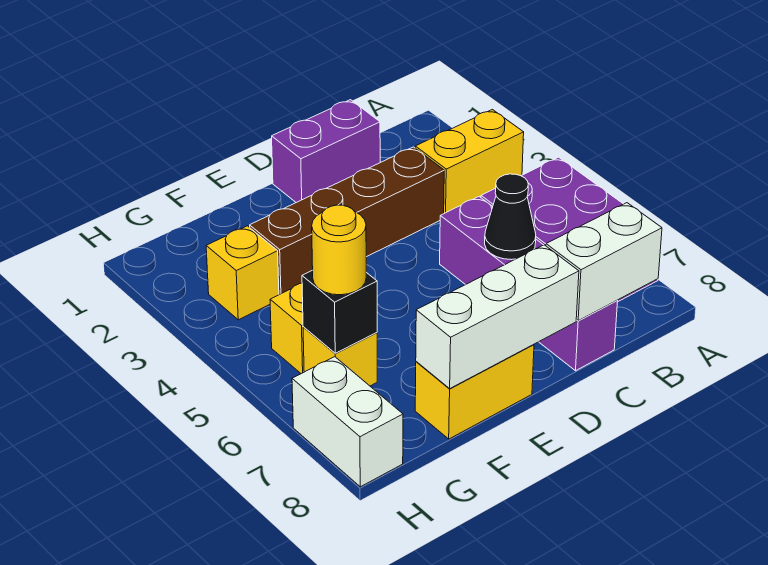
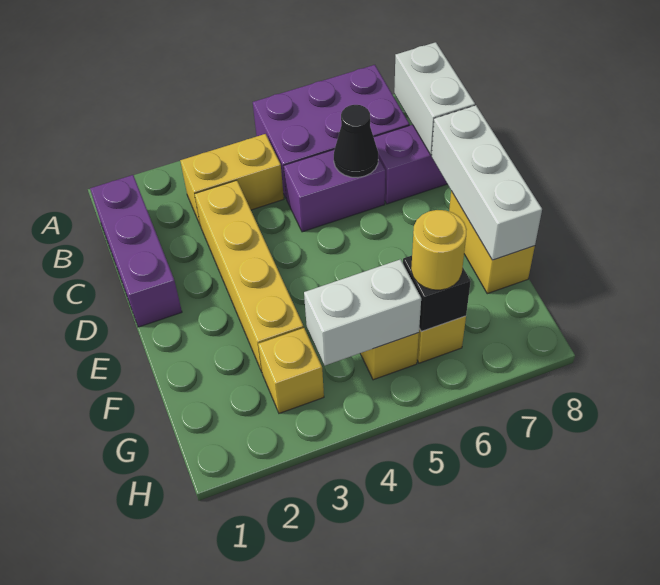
yellow brick A3:B3 level 1 -> yellow brick B3:B4 level 1
purple brick C1:D1 level 1 -> purple brick B1:D1 level 1
brown brick C3:F3 level 1 -> yellow brick C3:F3 level 1
white brick H7:H8 level 1 -> white brick G4:G5 level 2

